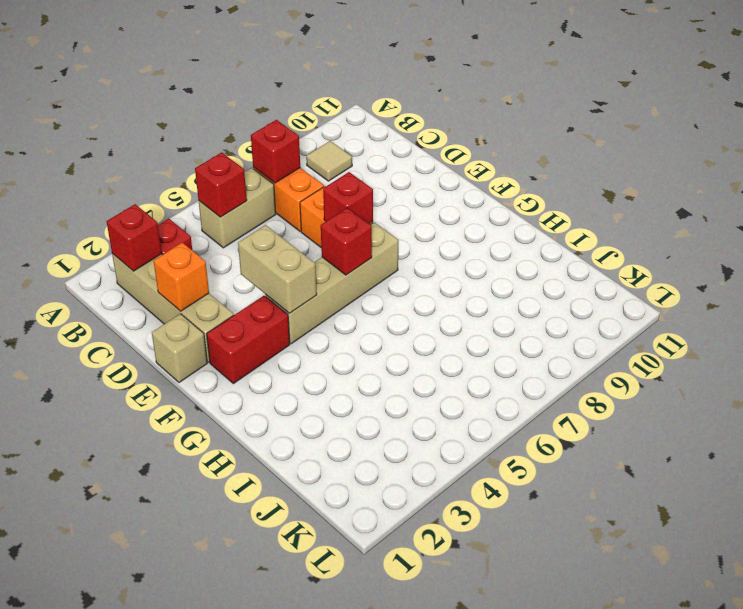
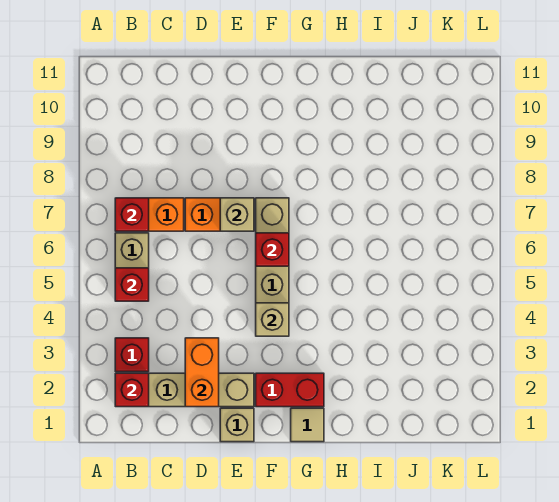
tan tile B9 level 1 -> tan tile G1 level 1
orange brick D2 level 2 -> orange brick D2:D3 level 2
tan brick E4:F4 level 2 -> tan brick F4 level 2
red brick E7 level 2 -> tan brick E7 level 2
red brick F2:F3 level 1 -> red brick F2:G2 level 1

